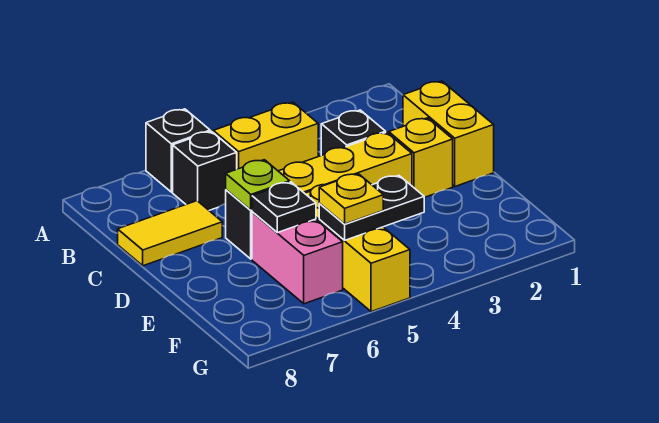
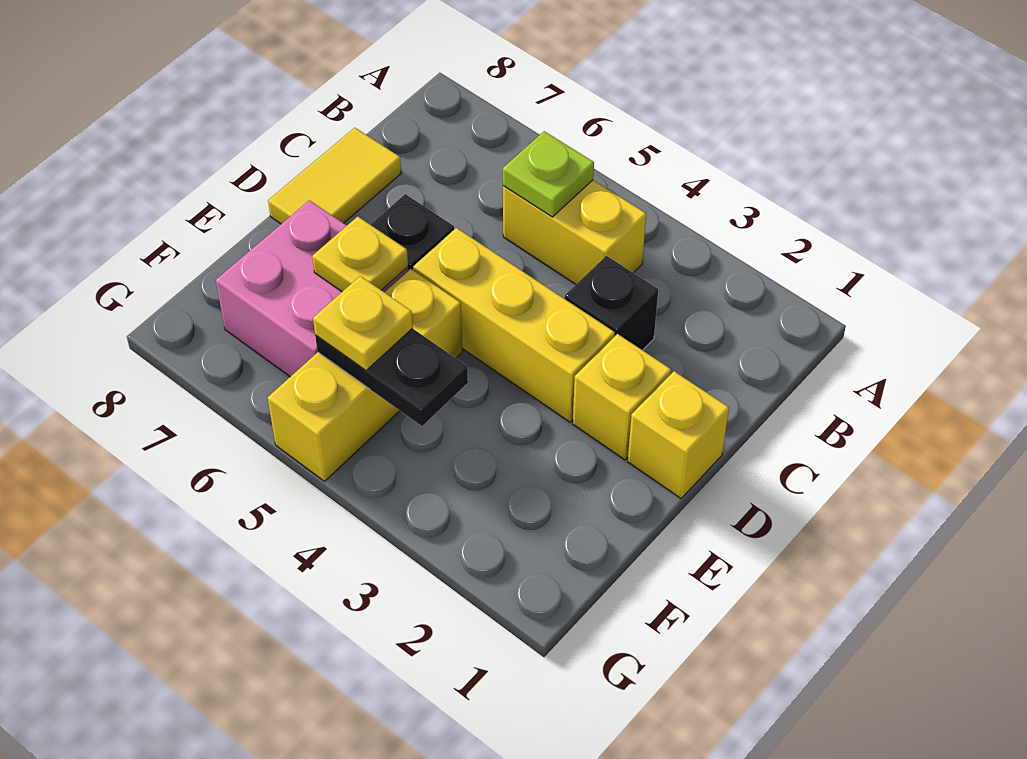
black brick A6 level 1 -> none
black brick B6 level 1 -> none
yellow brick C1:D1 level 1 -> yellow brick D1 level 1
yellow tile C7:C8 level 1 -> yellow tile C8:D8 level 1
lime plate D6 level 2 -> lime plate B5 level 2
pink brick E6:F6 level 1 -> pink brick E6:F7 level 1
black plate E6 level 2 -> yellow plate E6 level 2

